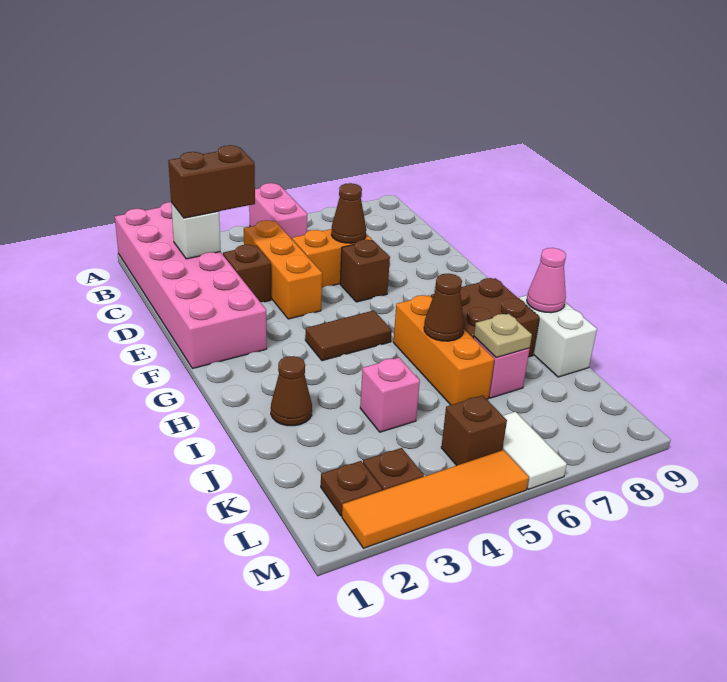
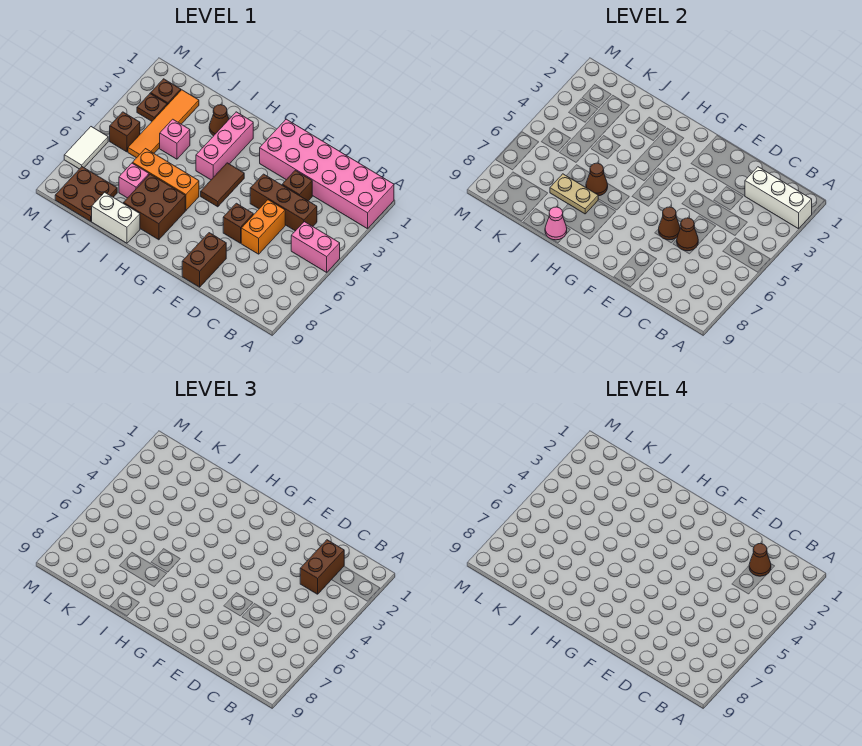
white brick C2 level 2 -> white brick A2:C2 level 2
none -> brown cone C2 level 4
orange brick C4:E4 level 1 -> brown brick C4:E4 level 1
none -> brown cone E6 level 2
none -> brown brick E8:E9 level 1
none -> pink brick H2:H4 level 1
tan plate J7 level 2 -> tan plate I7:J7 level 2
none -> brown plate K8:L9 level 1
white tile L6:M6 level 1 -> white tile M6:M7 level 1
orange tile M2:M5 level 1 -> orange tile K2:K5 level 1

